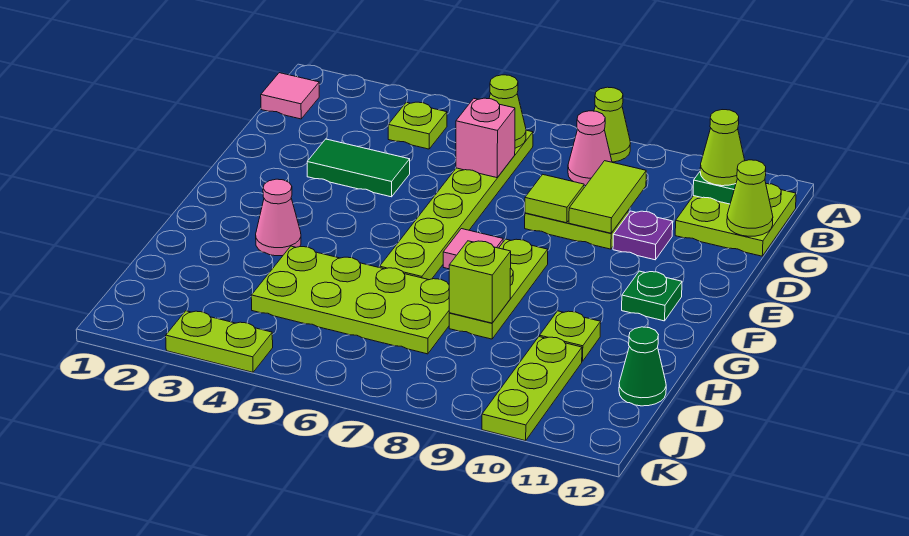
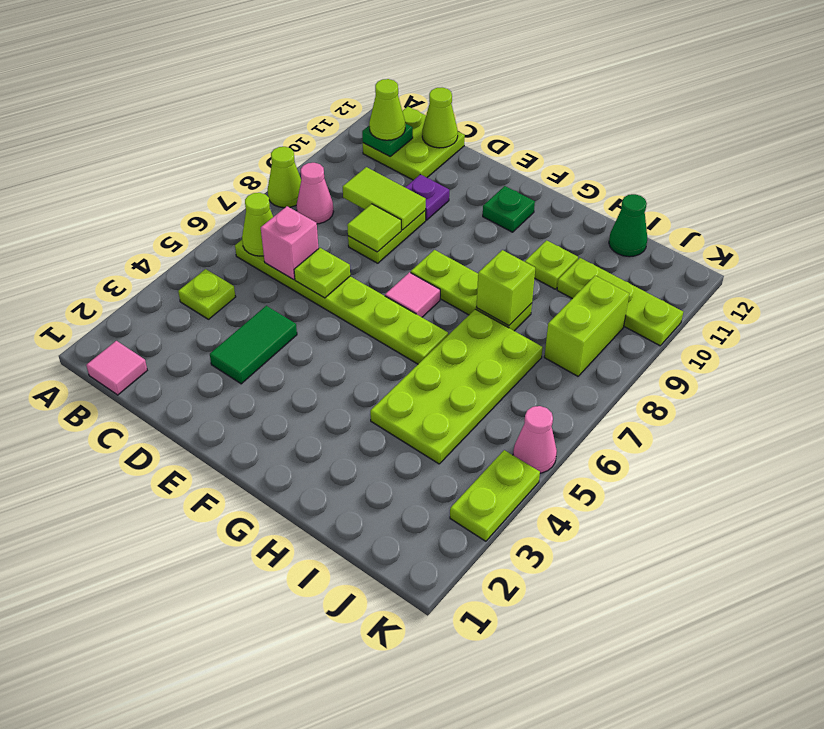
none -> lime plate D6 level 2
pink cone G3 level 1 -> pink cone K5 level 1
none -> lime brick J8:J9 level 1

